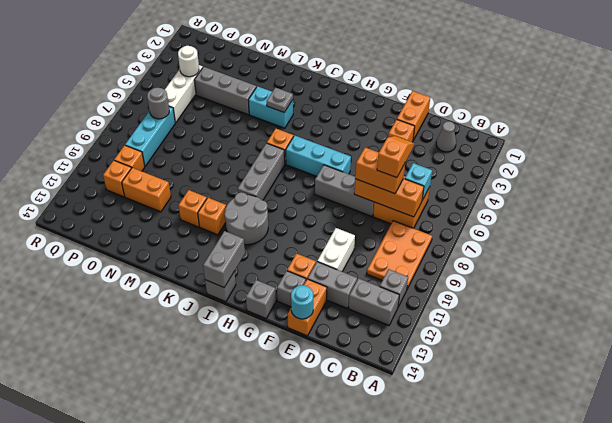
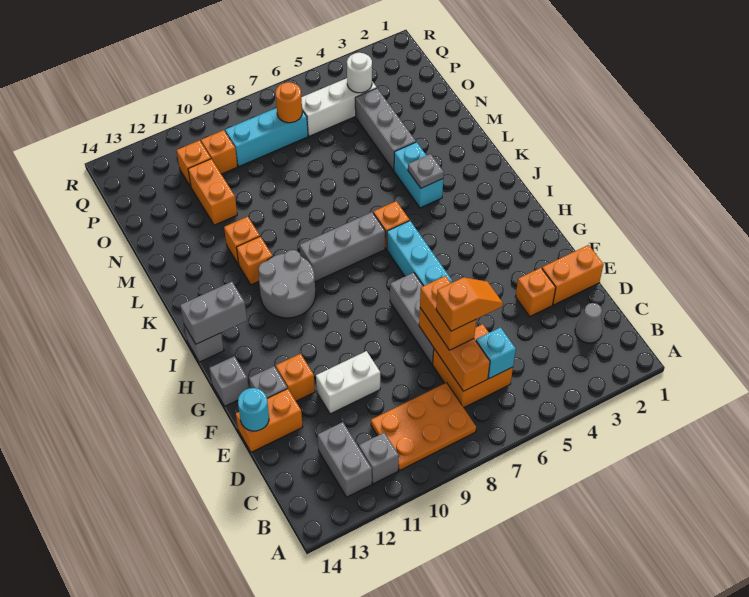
grey brick D12:E12 level 1 -> none
grey round brick P7 level 2 -> orange round brick P7 level 2

